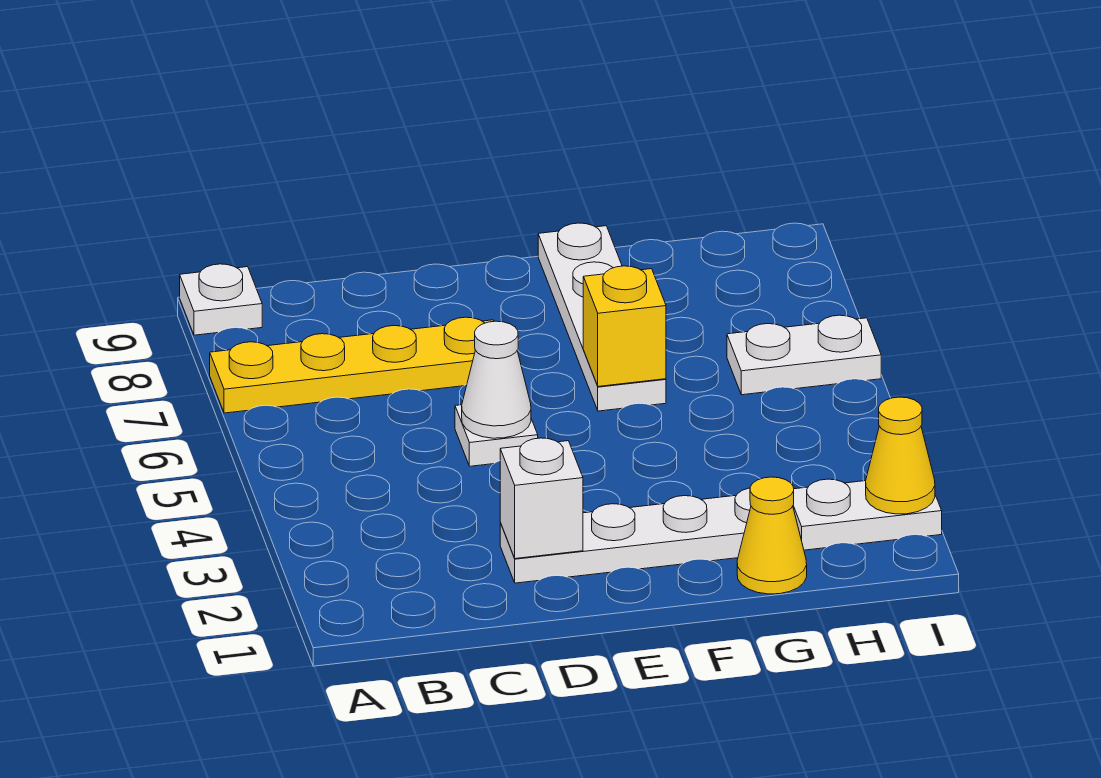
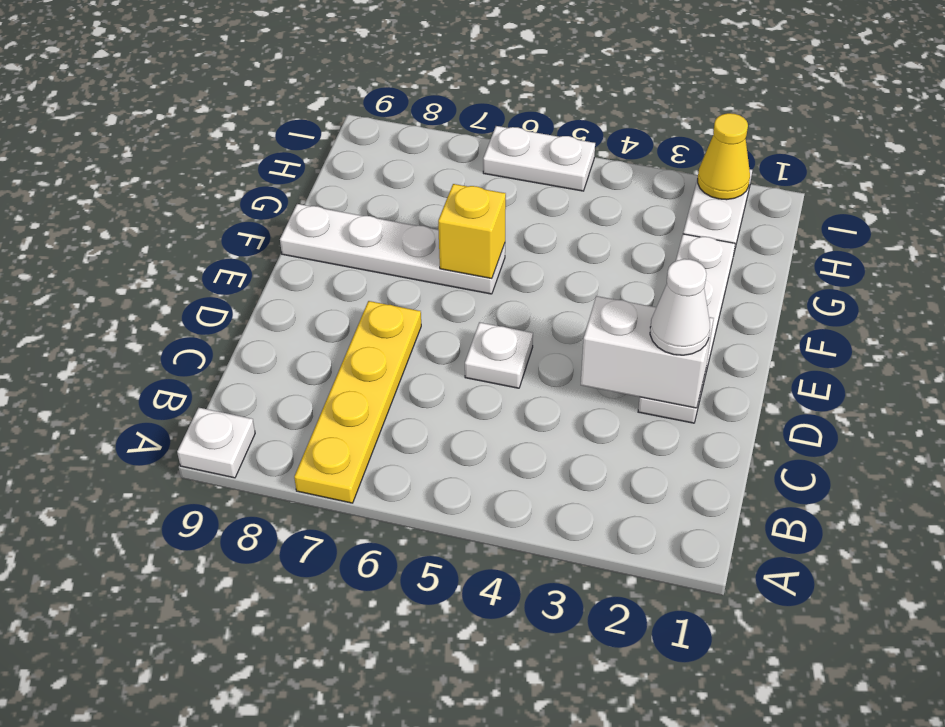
white brick D2 level 2 -> white brick D2:D3 level 2
white cone D5 level 2 -> white cone D2 level 3
yellow cone G1 level 1 -> none
white plate H6:I6 level 1 -> white plate I5:I6 level 1

